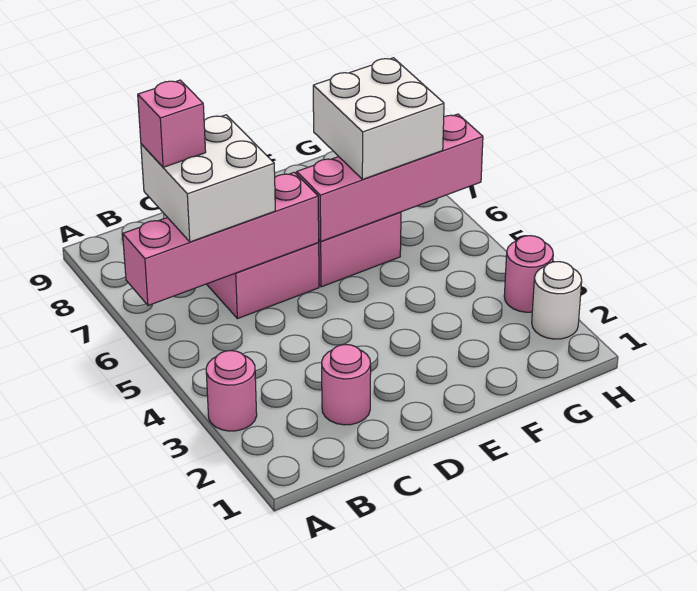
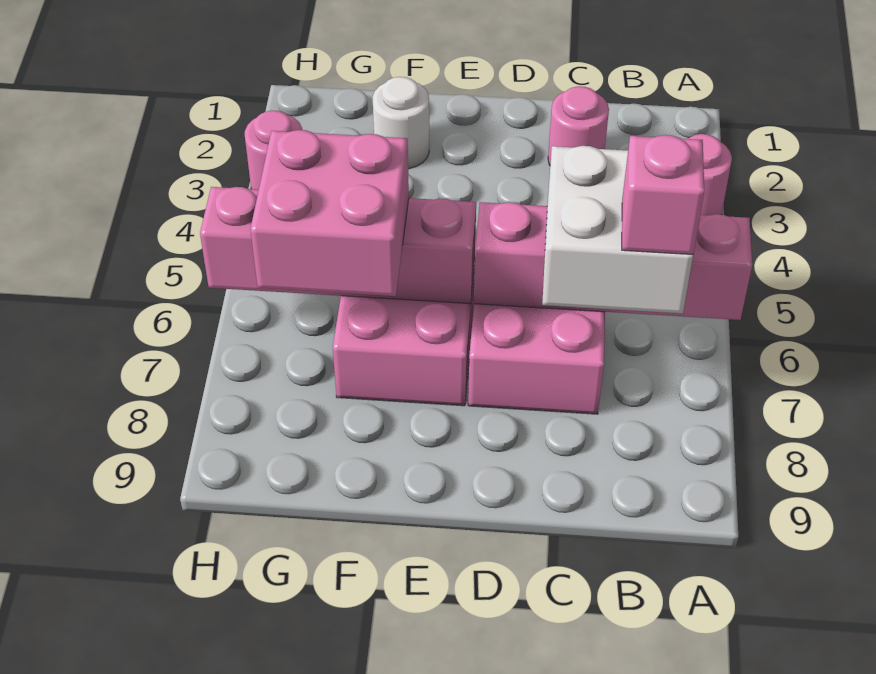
white brick F6:G7 level 3 -> pink brick F6:G7 level 3
white round brick H2 level 1 -> white round brick F2 level 1

